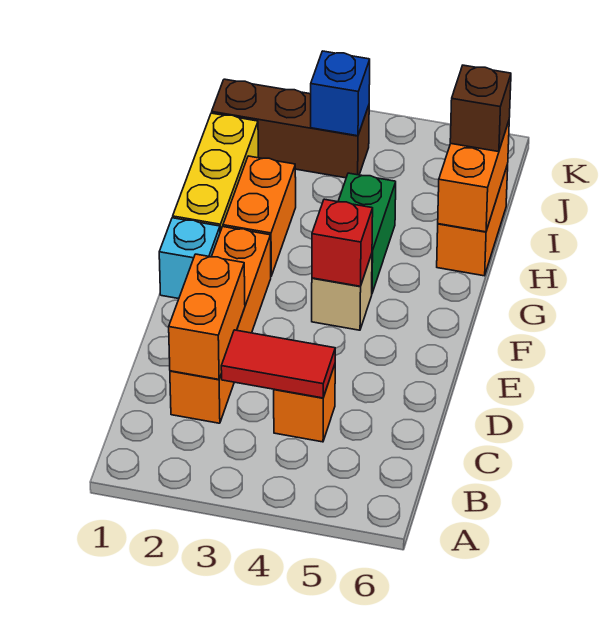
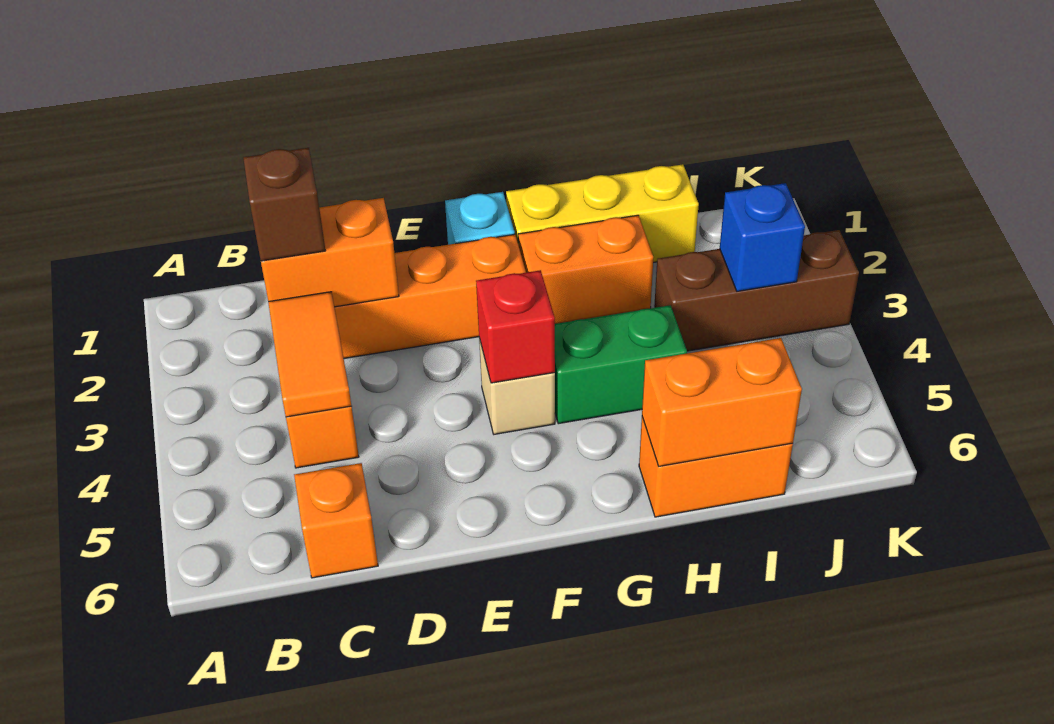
red tile C3:C4 level 2 -> orange tile C3:C4 level 2
none -> orange brick C6 level 1
brown brick I6 level 3 -> brown brick C2 level 3
brown brick J1:J3 level 1 -> brown brick I3:K3 level 1

